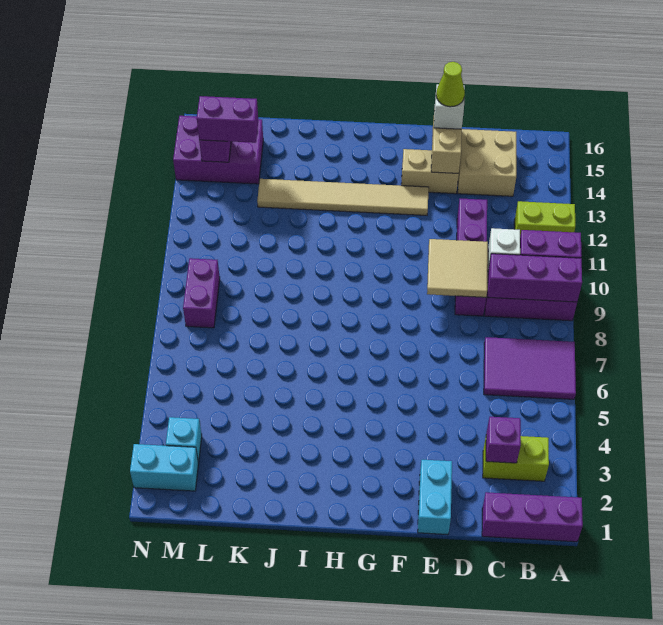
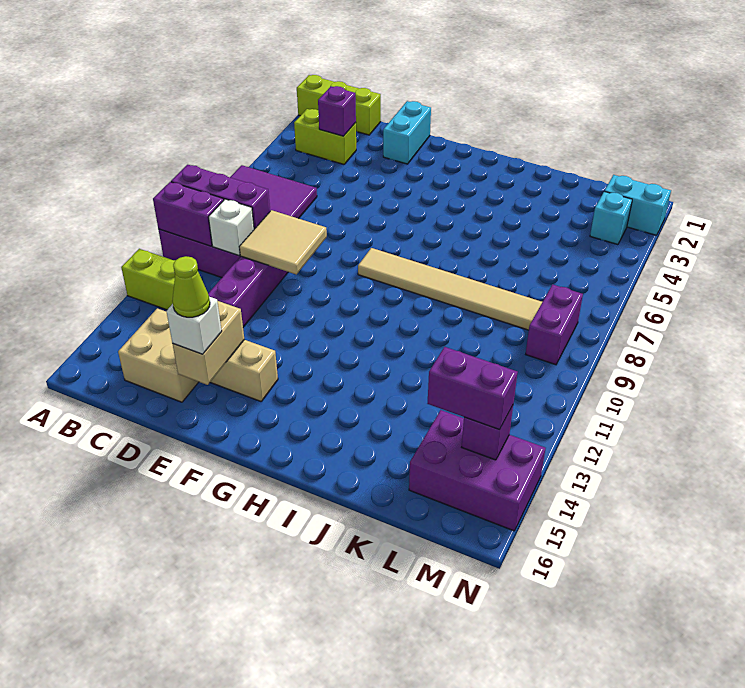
purple brick A1:C1 level 1 -> lime brick A1:C1 level 1
tan tile F13:K13 level 1 -> tan tile G8:L8 level 1

